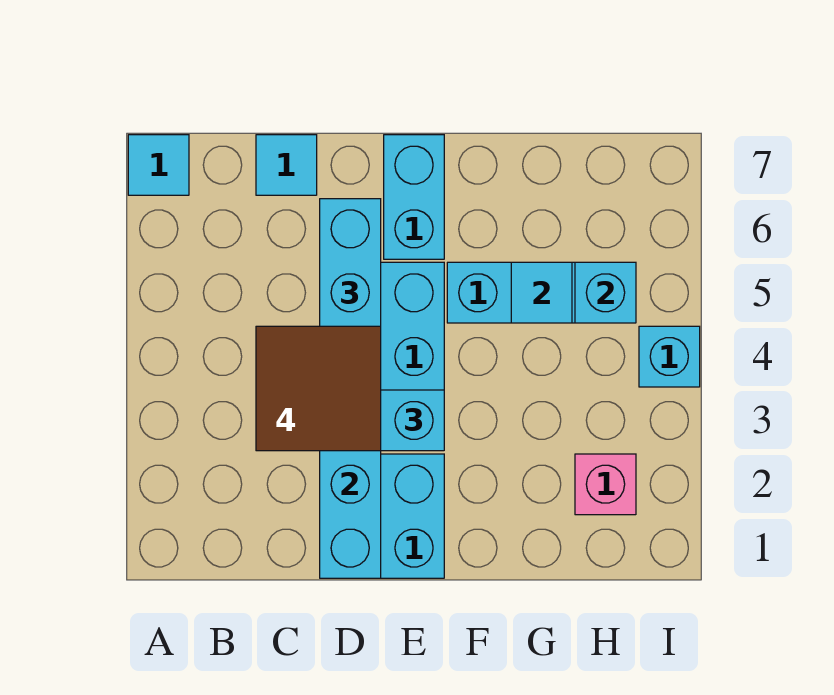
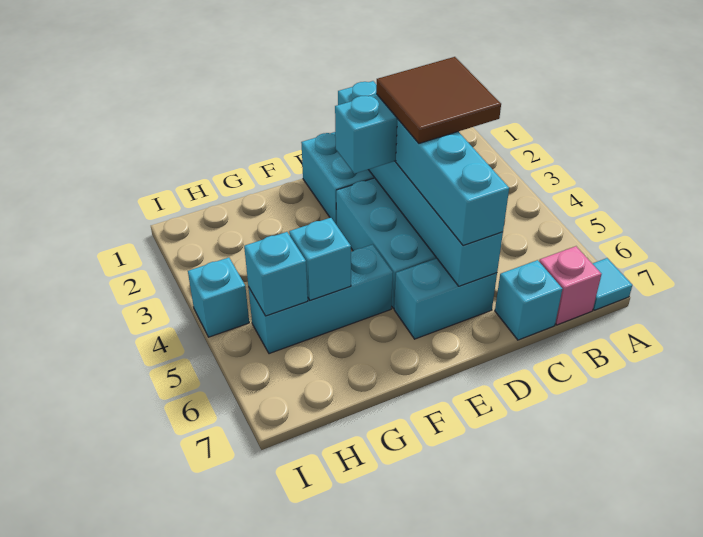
cyan tile C7 level 1 -> cyan brick C7 level 1
cyan brick E6:E7 level 1 -> cyan brick D6:E6 level 1
cyan tile G5 level 2 -> cyan brick G5 level 2
pink brick H2 level 1 -> pink brick B7 level 1

